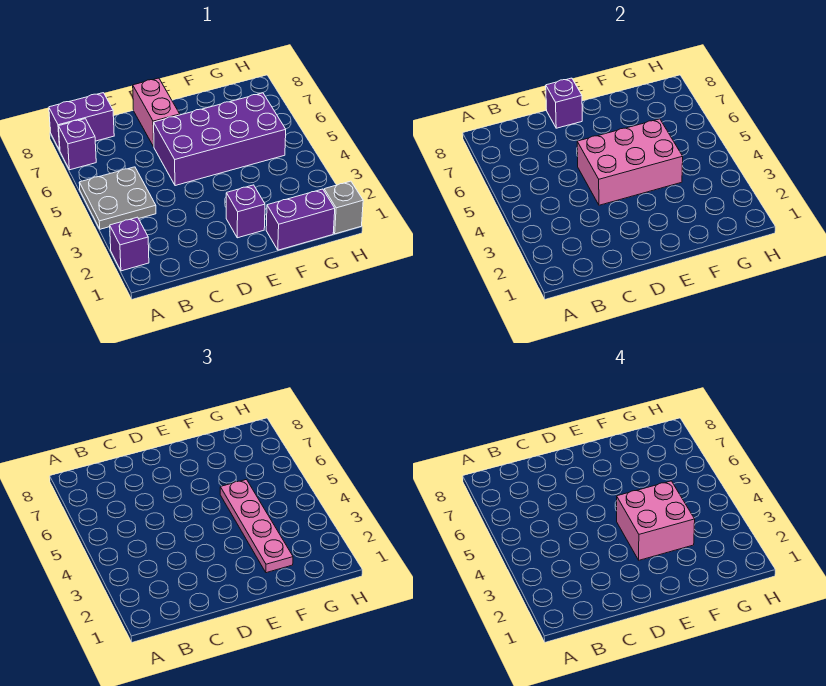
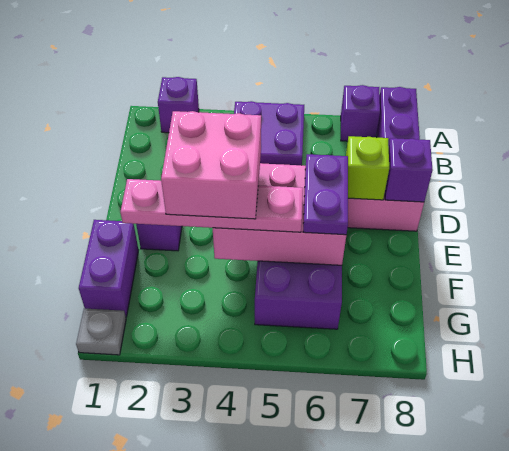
grey plate A4:B5 level 1 -> purple plate A4:B5 level 1
pink brick D4:F5 level 2 -> pink brick E4:F6 level 2
none -> lime brick D7 level 2
none -> purple plate E6:F6 level 3
grey brick H1 level 1 -> grey plate H1 level 1

